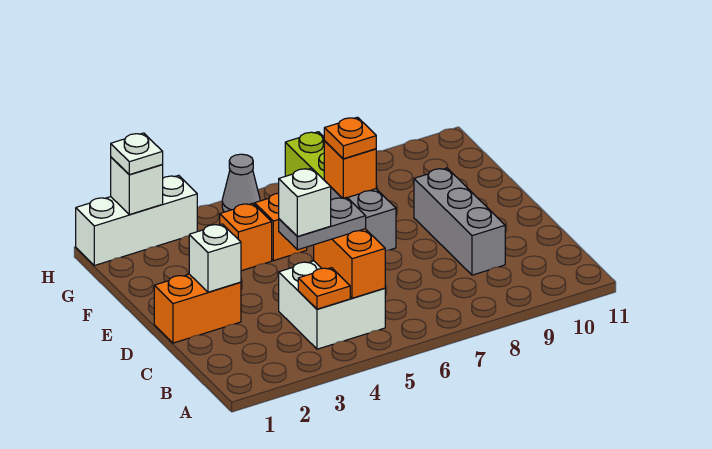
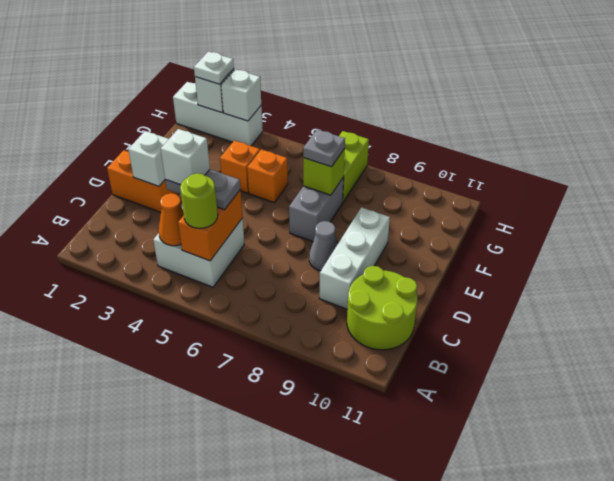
orange plate B4 level 2 -> orange cone B4 level 2
none -> lime round brick B5 level 3
none -> lime round brick B10:C11 level 1
grey brick C9:E9 level 1 -> white brick C9:E9 level 1
orange brick F7 level 2 -> lime brick F7 level 2
orange plate F7 level 3 -> grey plate F7 level 3
none -> white brick H3 level 2
grey cone H5 level 1 -> grey cone D8 level 1

